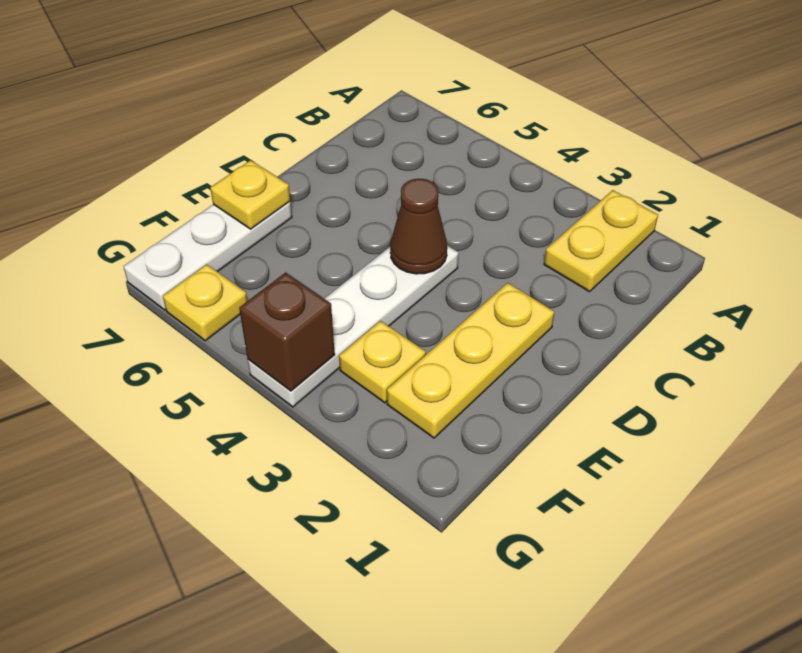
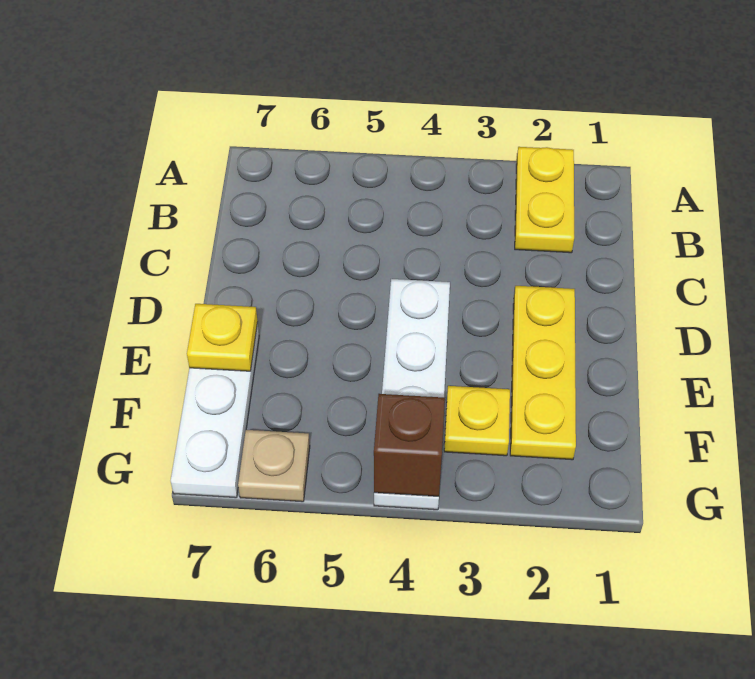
brown cone D4 level 2 -> none
yellow plate G6 level 1 -> tan plate G6 level 1

